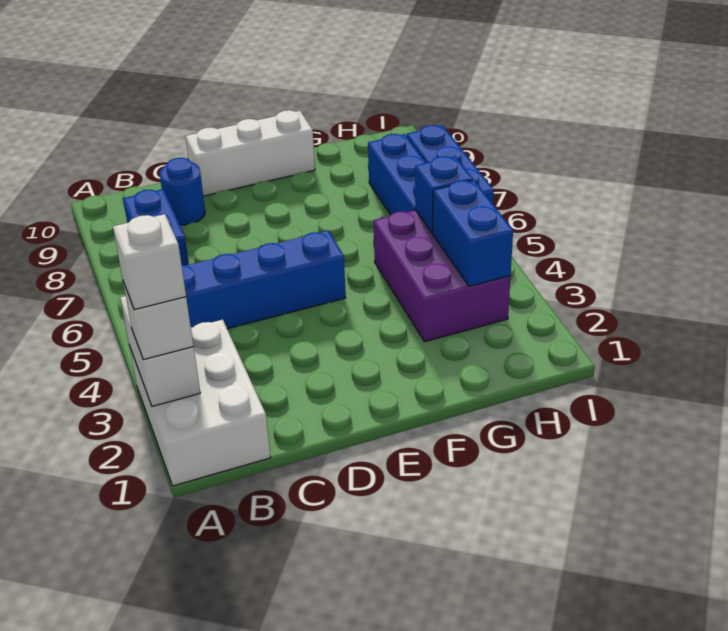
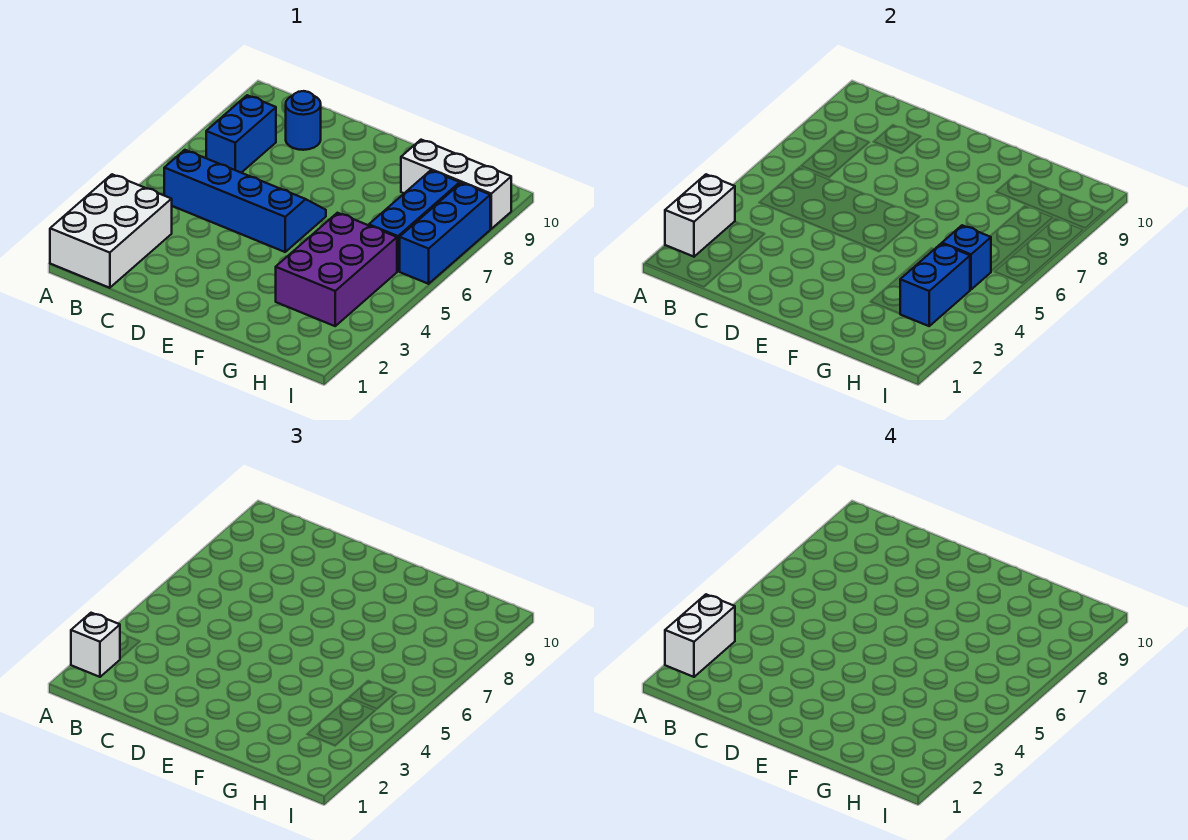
white brick A2 level 4 -> white brick A2:A3 level 4
white brick D10:F10 level 1 -> white brick G9:I9 level 1

